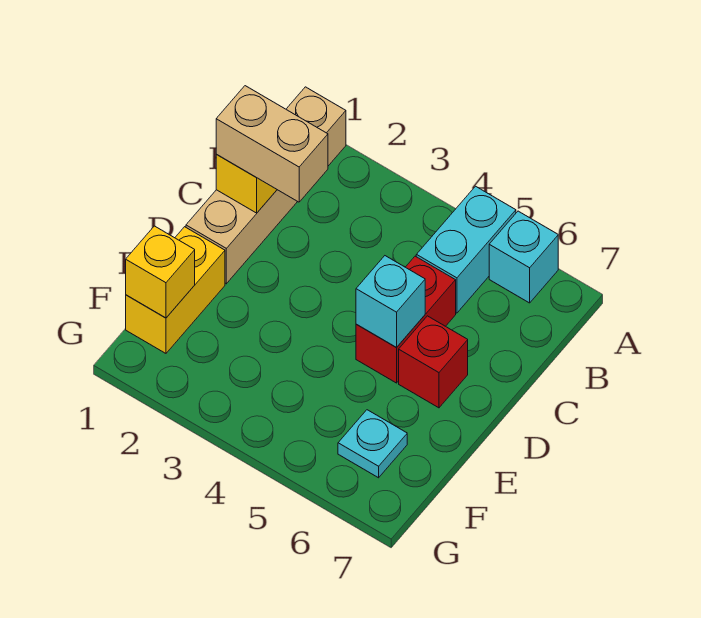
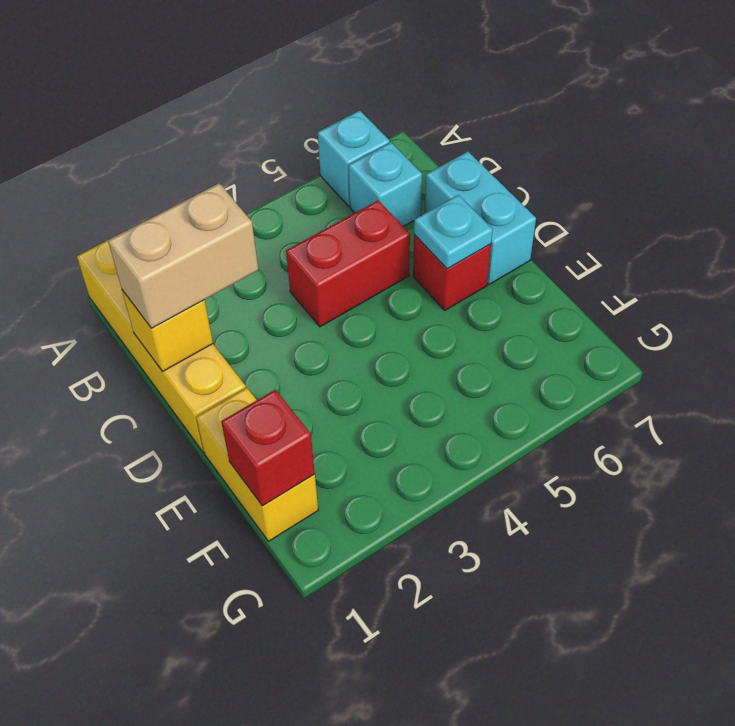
tan brick A1:D1 level 1 -> yellow brick A1:D1 level 1
cyan brick A5:B5 level 1 -> cyan brick C7:D7 level 1
red brick C5:D5 level 1 -> red brick C4:C5 level 1
cyan brick D5 level 2 -> cyan brick B6 level 1
yellow brick F1 level 2 -> red brick F1 level 2
cyan plate F6 level 1 -> cyan plate D6 level 2

